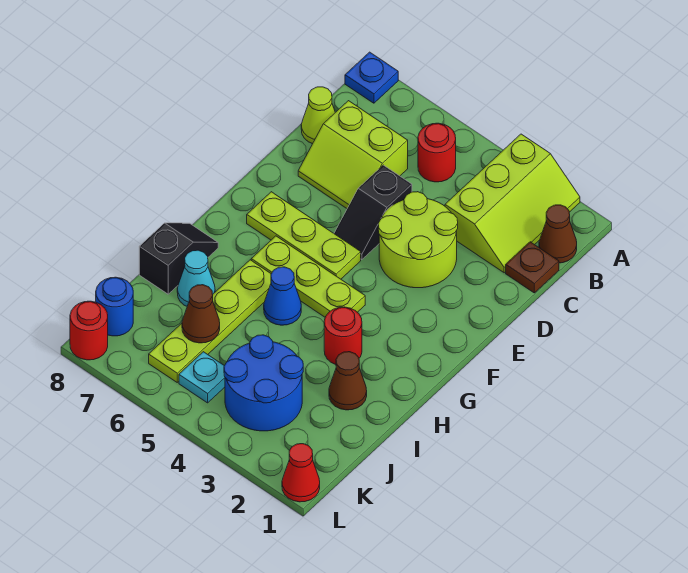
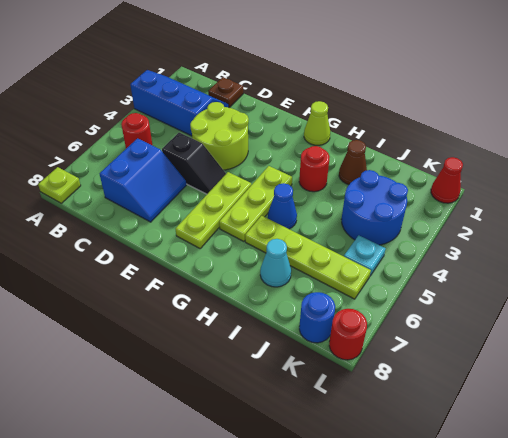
lime slope A2:C3 level 1 top 3 -> blue slope A2:C3 level 1 top 3
blue plate A8 level 1 -> lime plate A8 level 1
brown cone B1 level 1 -> none
lime slope C6:D7 level 1 top C -> blue slope C6:D7 level 1 top C
lime cone C8 level 1 -> lime cone G1 level 1
black slope H8:I8 level 1 top I -> none
brown cone J6 level 2 -> none

